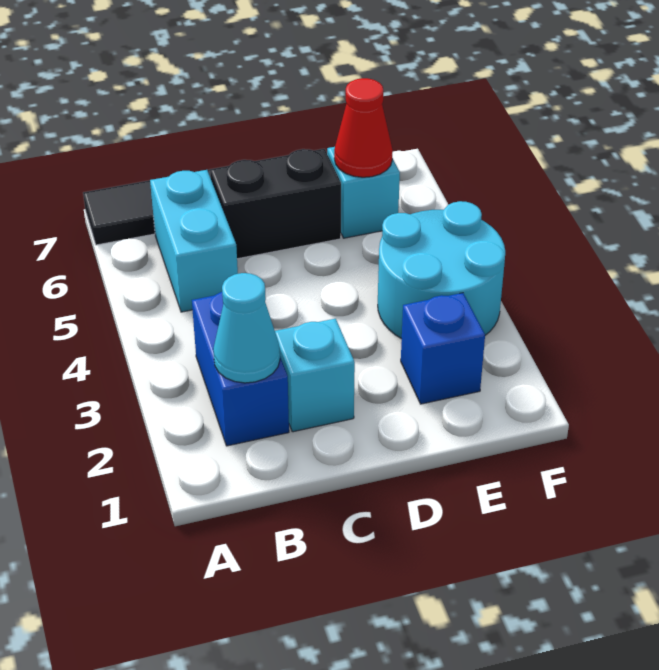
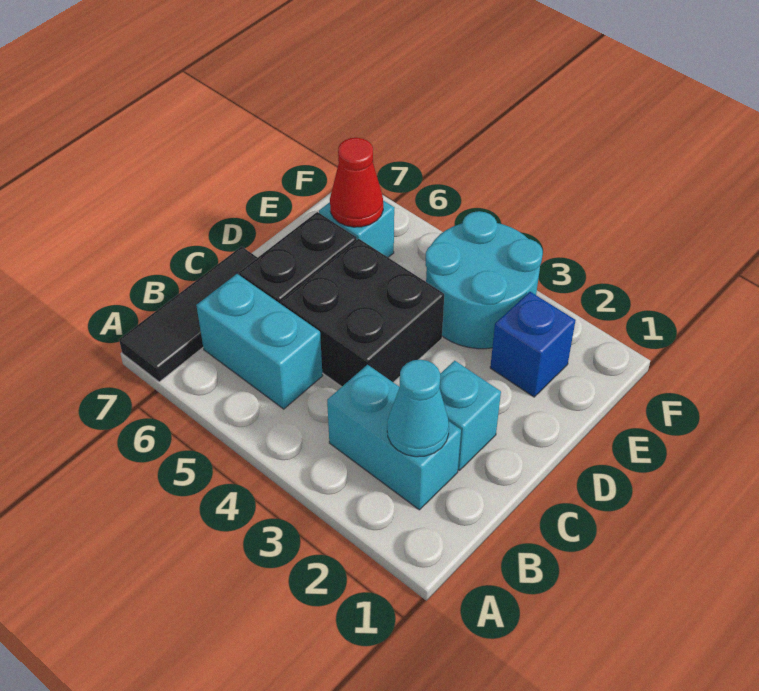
blue brick B2:B3 level 1 -> cyan brick B2:B3 level 1
none -> black brick C4:D5 level 1

